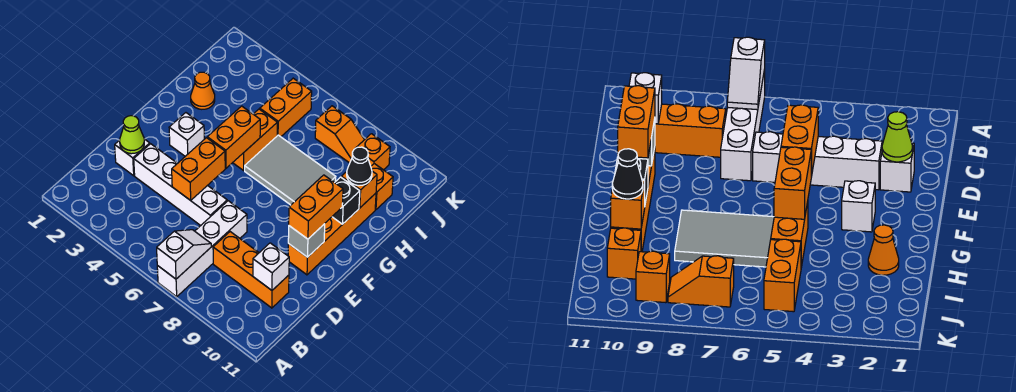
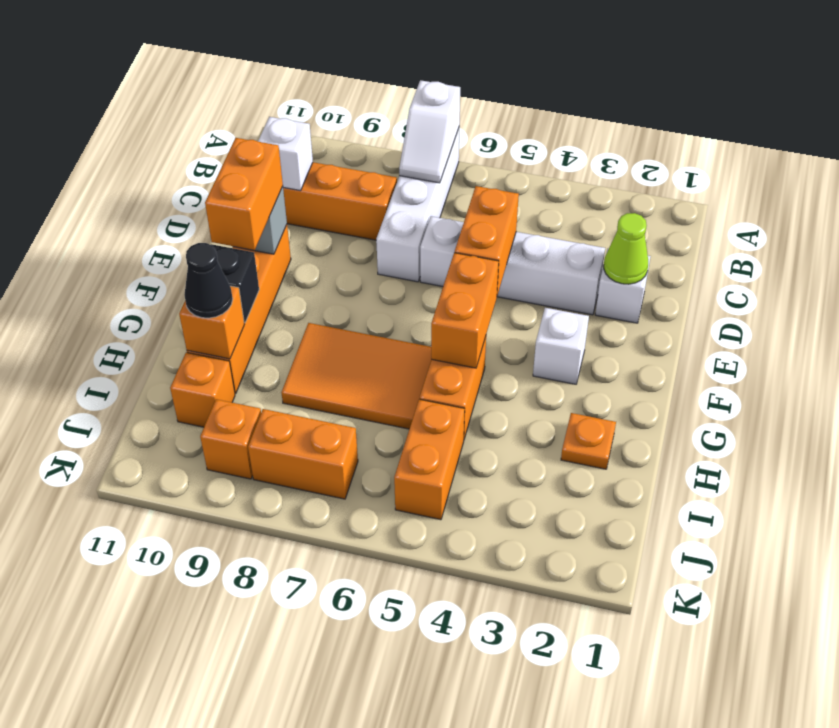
grey tile G6:H8 level 1 -> orange tile G6:H8 level 1
orange cone H2 level 1 -> orange plate H2 level 1
orange slope J7:J8 level 1 top 7 -> orange brick J7:J8 level 1

